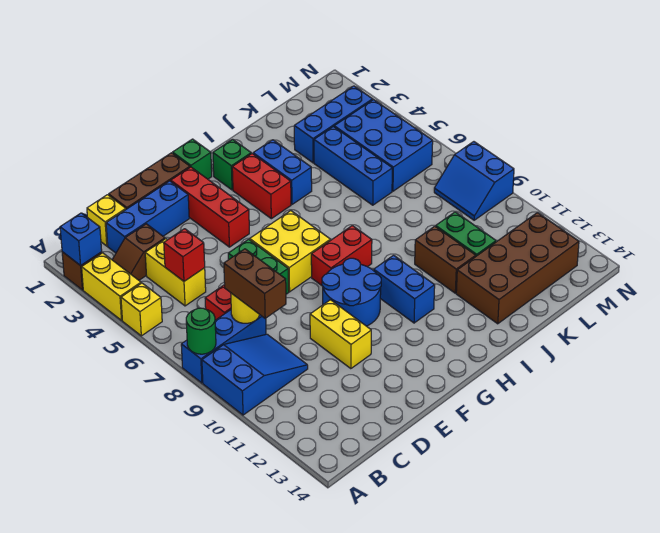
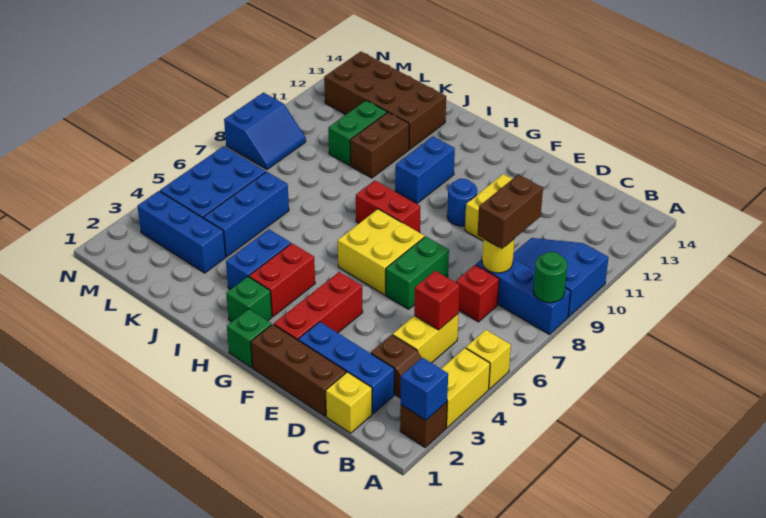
blue round brick F9:G10 level 1 -> blue round brick F10 level 1

